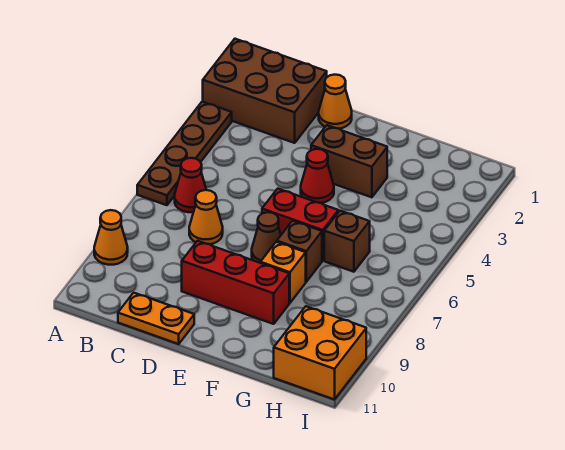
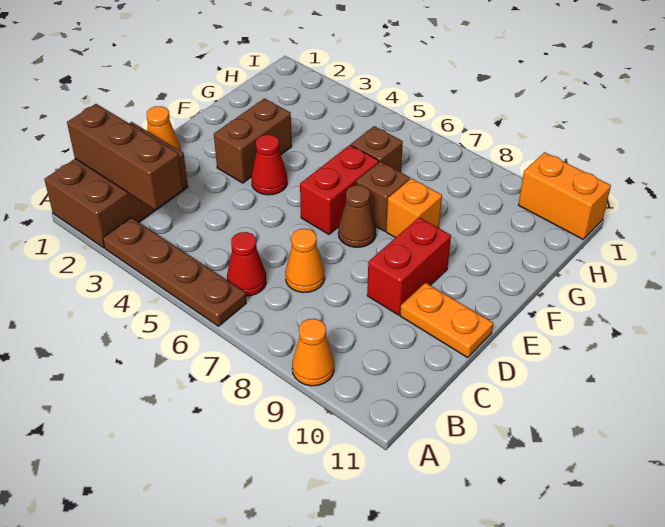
none -> brown brick B1:B3 level 2
orange plate C11:D11 level 1 -> orange plate D10:D11 level 1
red brick D9:F9 level 1 -> red brick D9:E9 level 1
orange brick H10:I11 level 1 -> orange brick I10:I11 level 1

